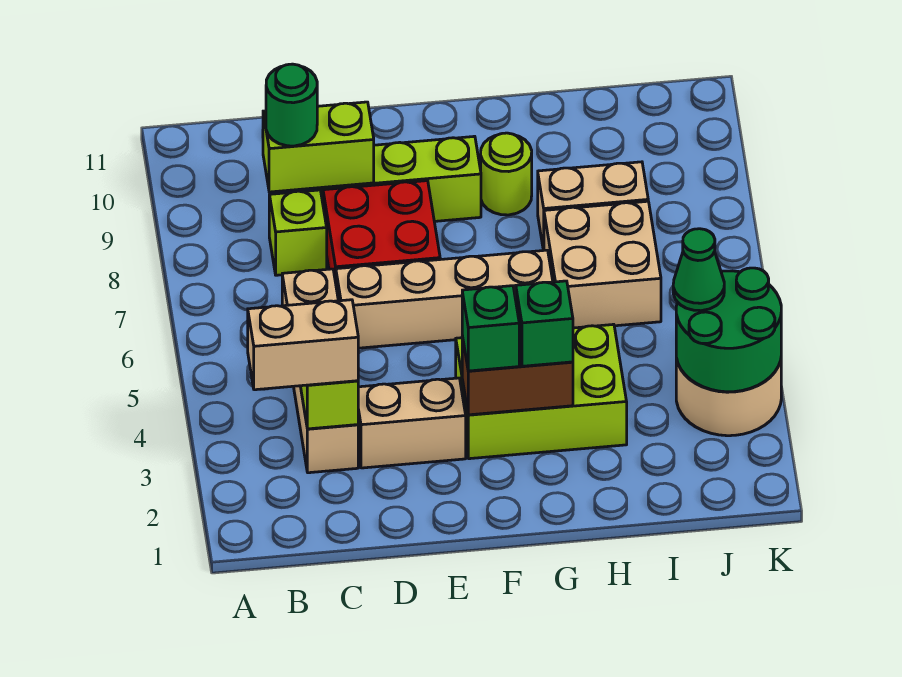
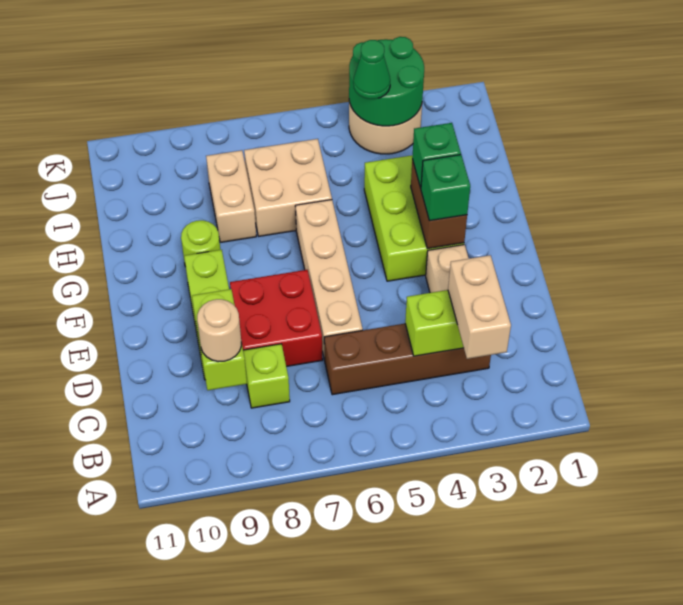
tan brick C3:C6 level 1 -> brown brick C3:C6 level 1
green round brick C9 level 3 -> tan round brick C9 level 3

